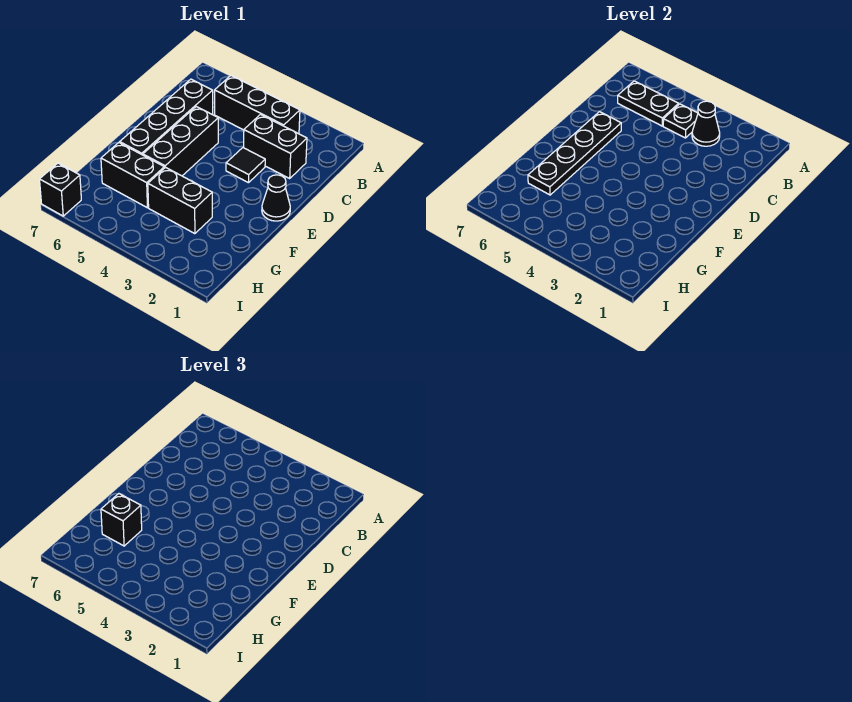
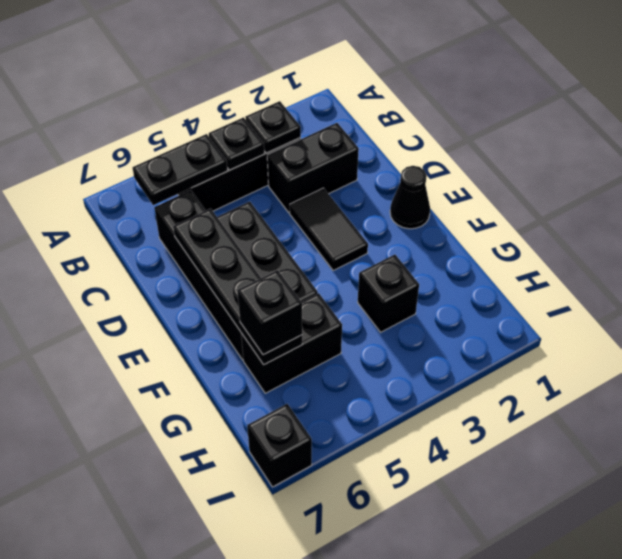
black cone B3 level 2 -> black plate B3 level 2
black tile D3 level 1 -> black tile D3:E3 level 1
black brick G3:G4 level 1 -> black brick G3 level 1

